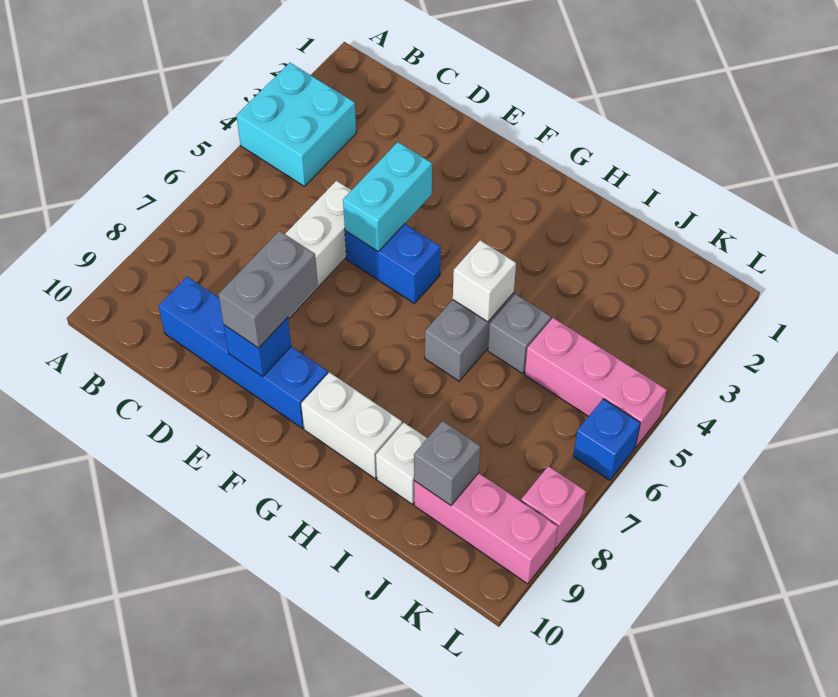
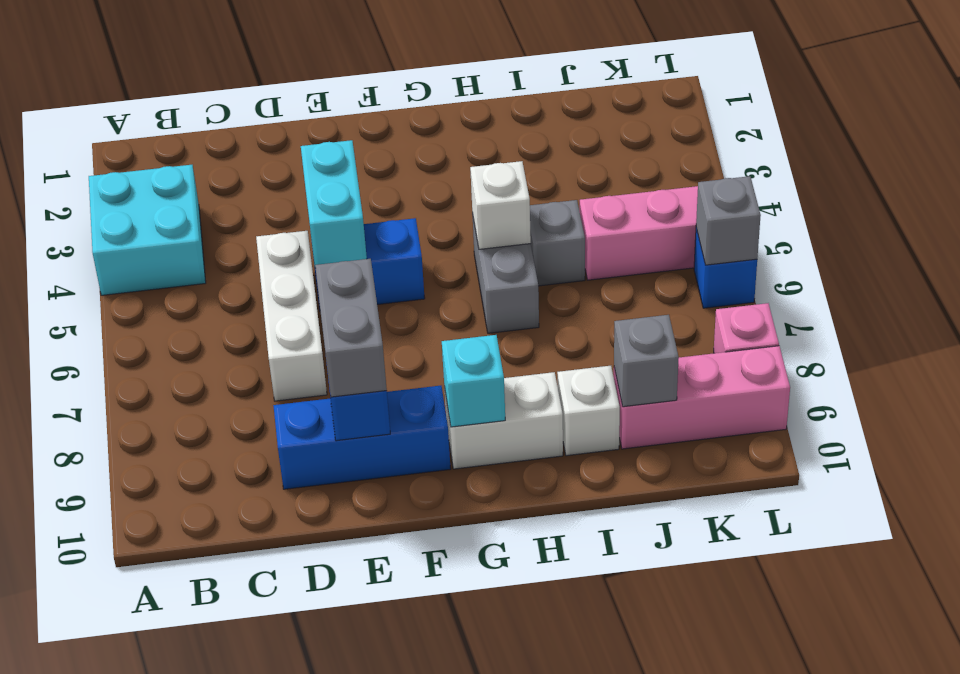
blue brick C9:F9 level 1 -> blue brick D9:F9 level 1
none -> cyan brick G9 level 2
none -> grey brick L6 level 2

